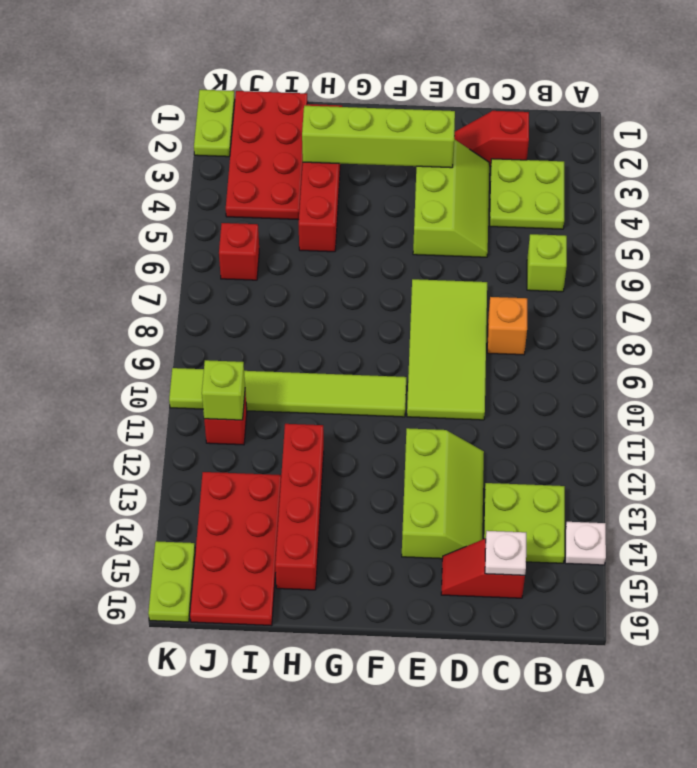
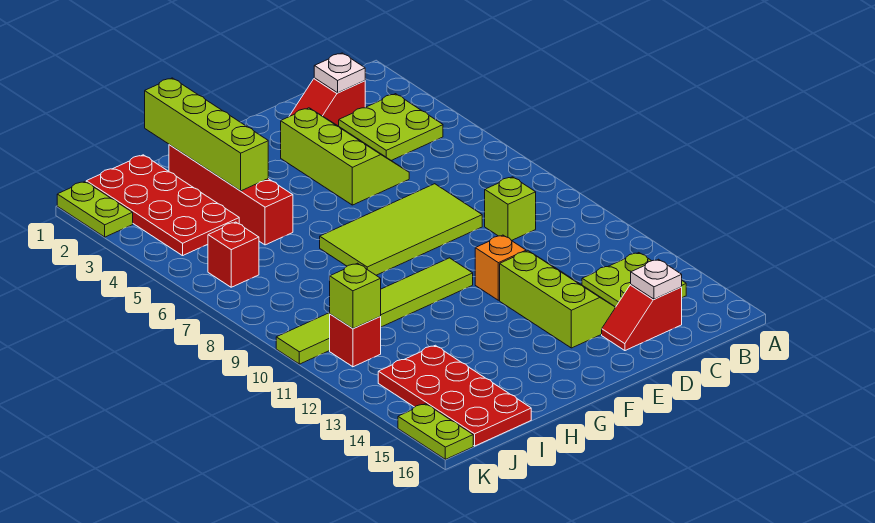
white plate A14 level 1 -> white plate C2 level 2
lime brick B6 level 1 -> lime brick C9 level 1
orange brick C8 level 1 -> orange brick E11 level 1
lime tile D7:E10 level 1 -> lime tile D7:G8 level 1
lime brick E3:H3 level 2 -> lime brick H1:H4 level 2
red brick H12:H15 level 1 -> none

